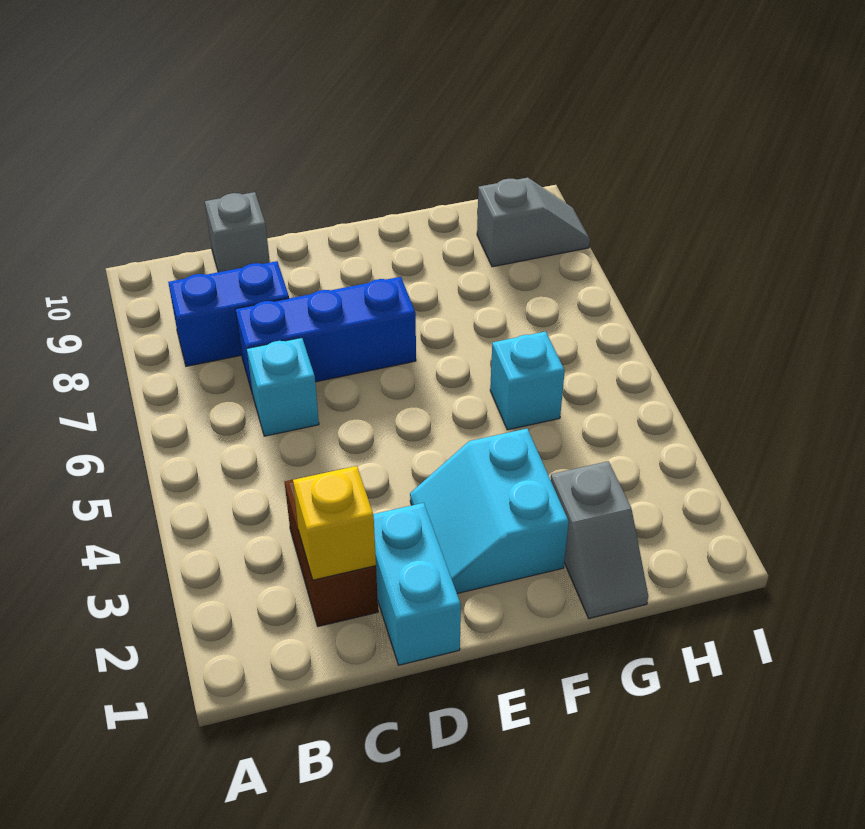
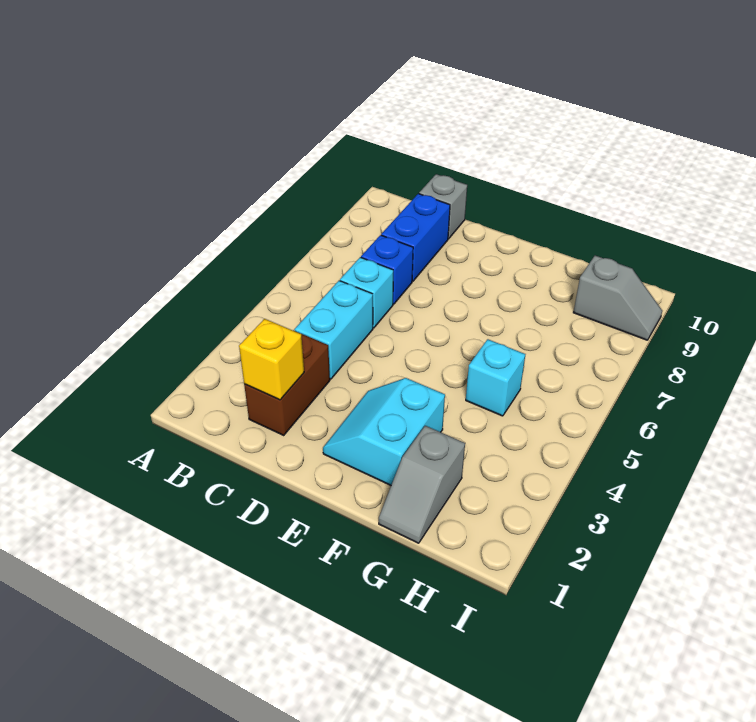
blue brick B8:C8 level 1 -> blue brick C8:C9 level 1
blue brick C7:E7 level 1 -> blue brick C7 level 1
cyan brick D1:D2 level 1 -> cyan brick C4:C5 level 1

